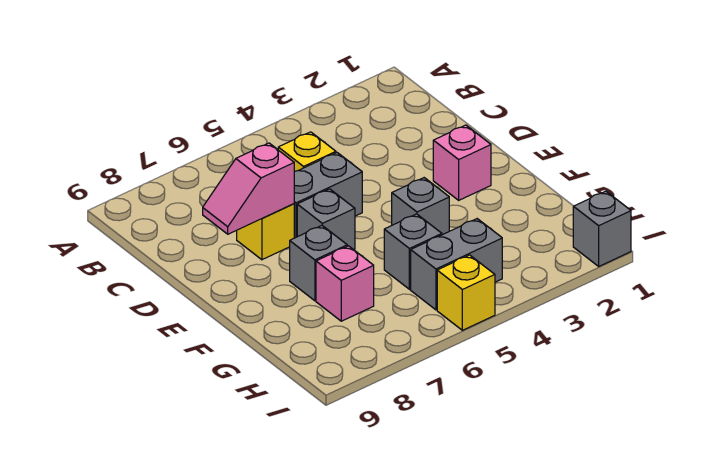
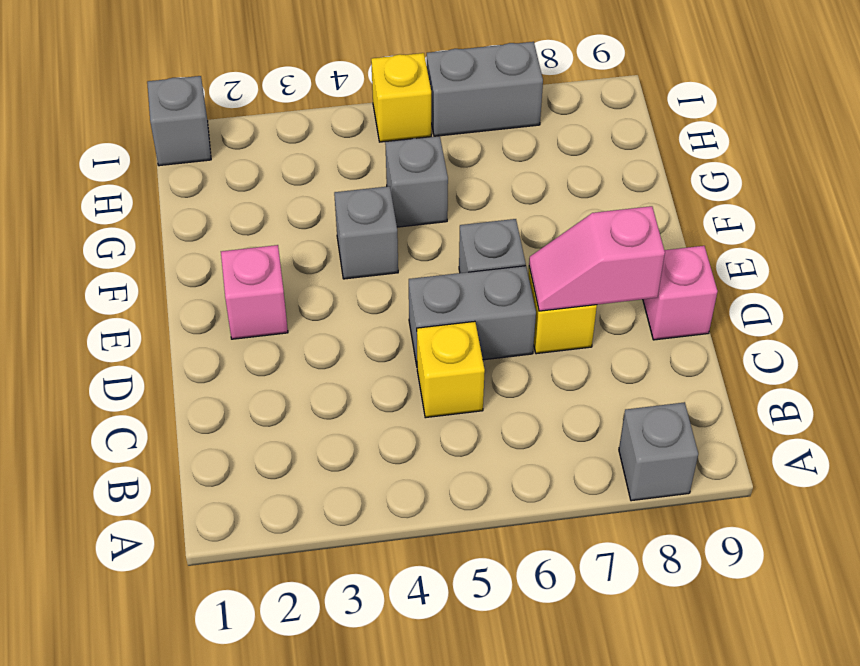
pink slope D7:D8 level 2 top 7 -> pink slope D7:D8 level 2 top 8
grey brick F7 level 1 -> grey brick A8 level 1
pink brick G7 level 1 -> pink brick D9 level 1
grey brick H4:H5 level 1 -> grey brick I6:I7 level 1

